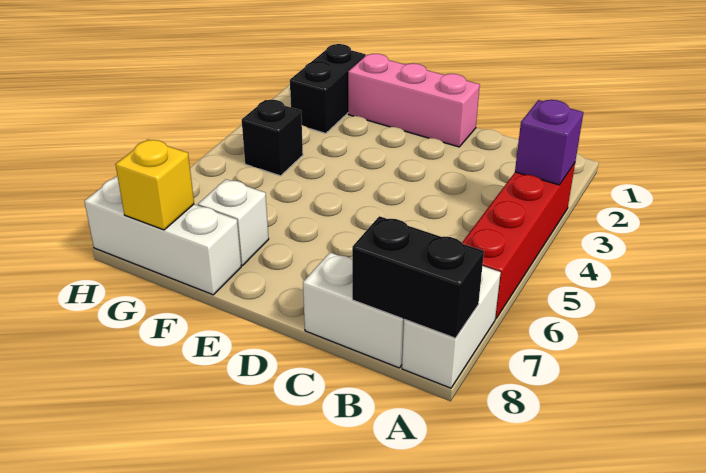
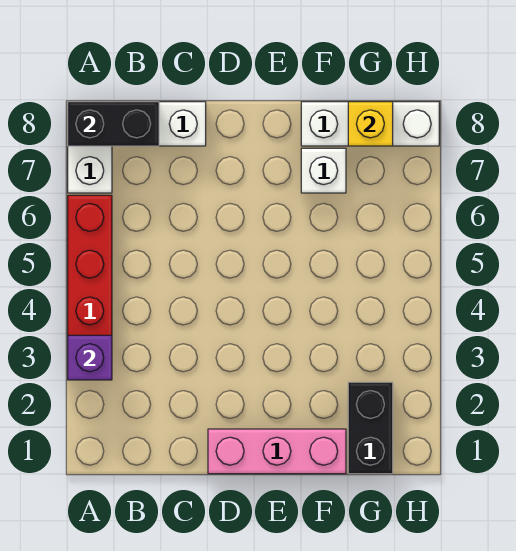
black brick G4 level 1 -> none

